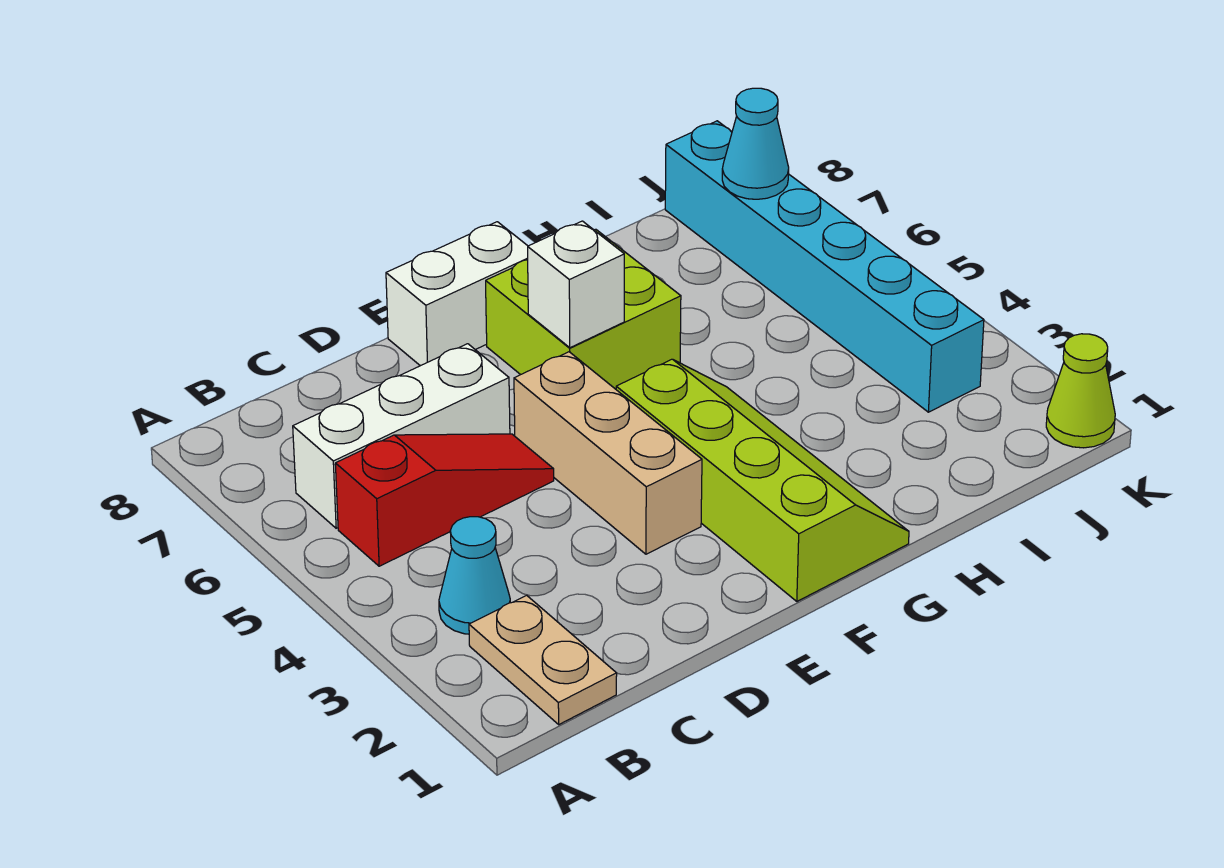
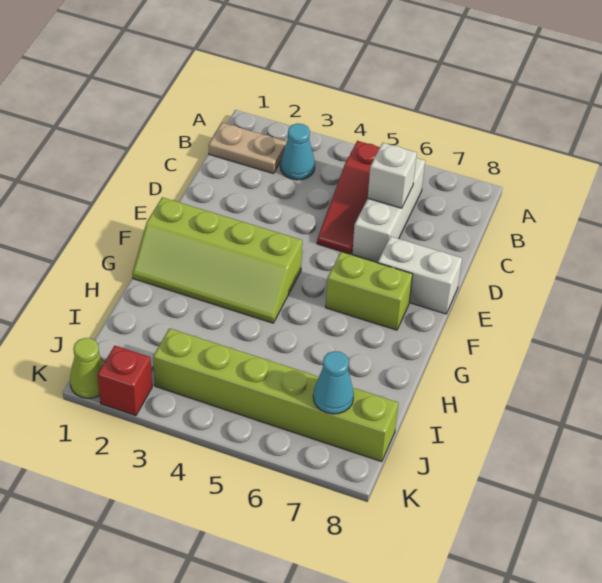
tan brick E3:E5 level 1 -> none
white brick E8:F8 level 1 -> white brick E7:E8 level 1
lime brick F6:G7 level 1 -> lime brick F6:F7 level 1
white brick F6 level 2 -> white brick C6 level 2
cyan brick J3:J8 level 1 -> lime brick J3:J8 level 1
none -> red brick K2 level 1

